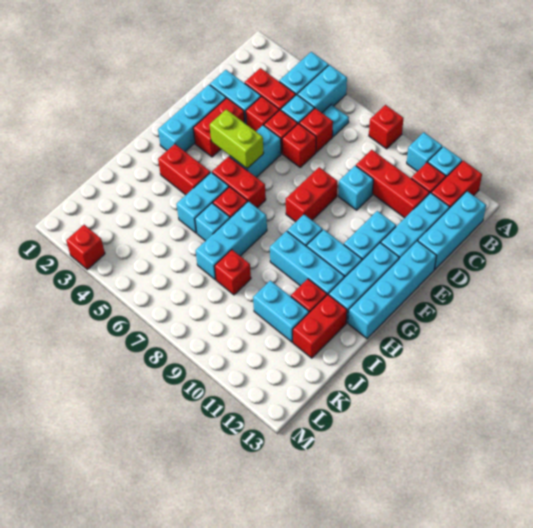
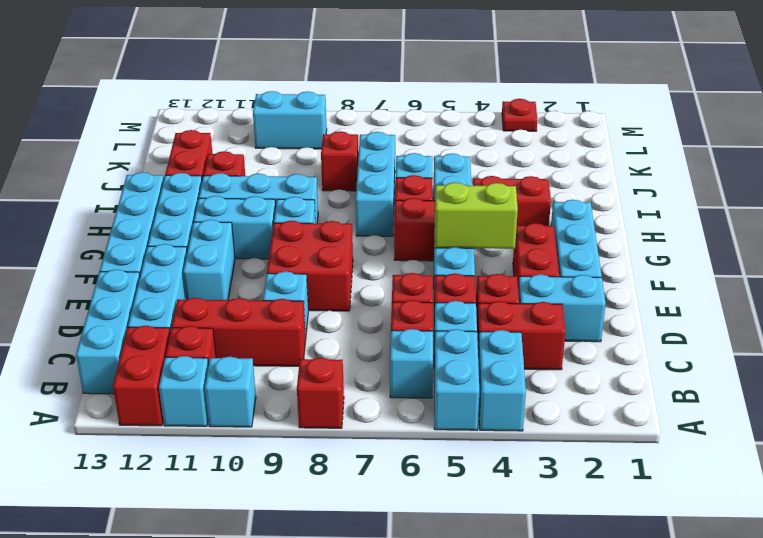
cyan plate B6 level 1 -> cyan brick B6 level 1
red brick E8:F8 level 1 -> red brick E8:F9 level 1
cyan brick J10:J11 level 1 -> cyan brick L9:L10 level 1
red brick M3 level 1 -> red plate M3 level 1

